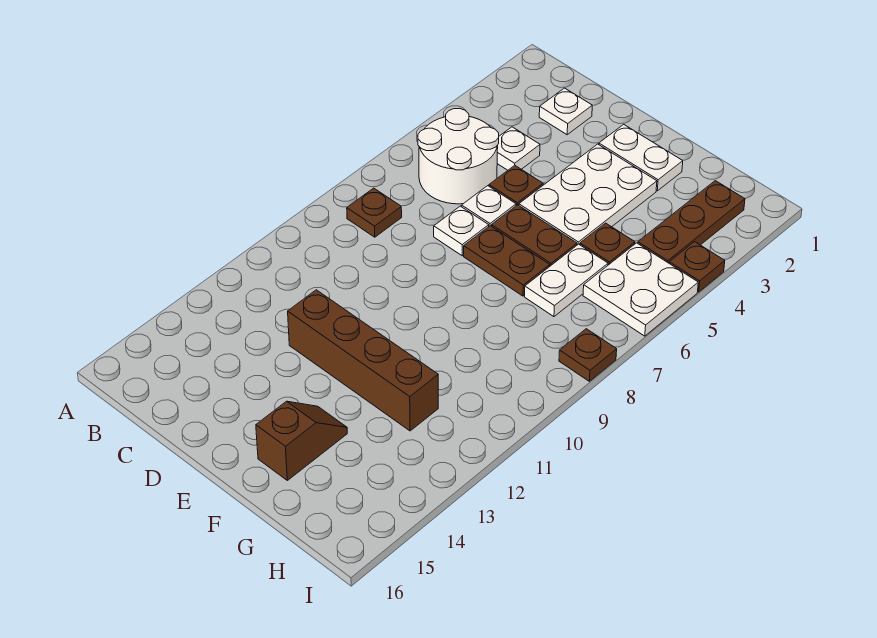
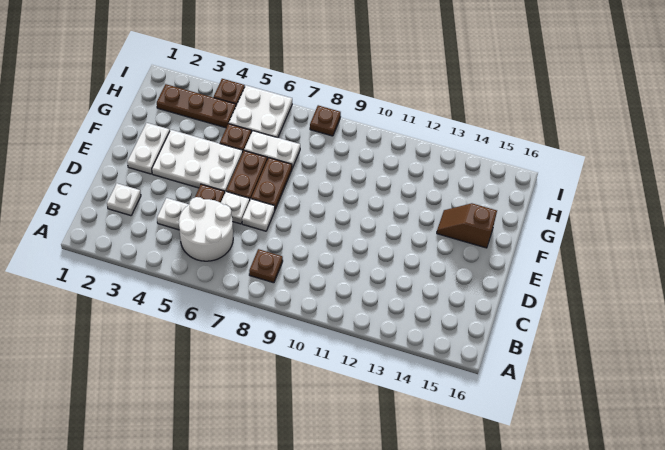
brown brick D12:G12 level 1 -> none

